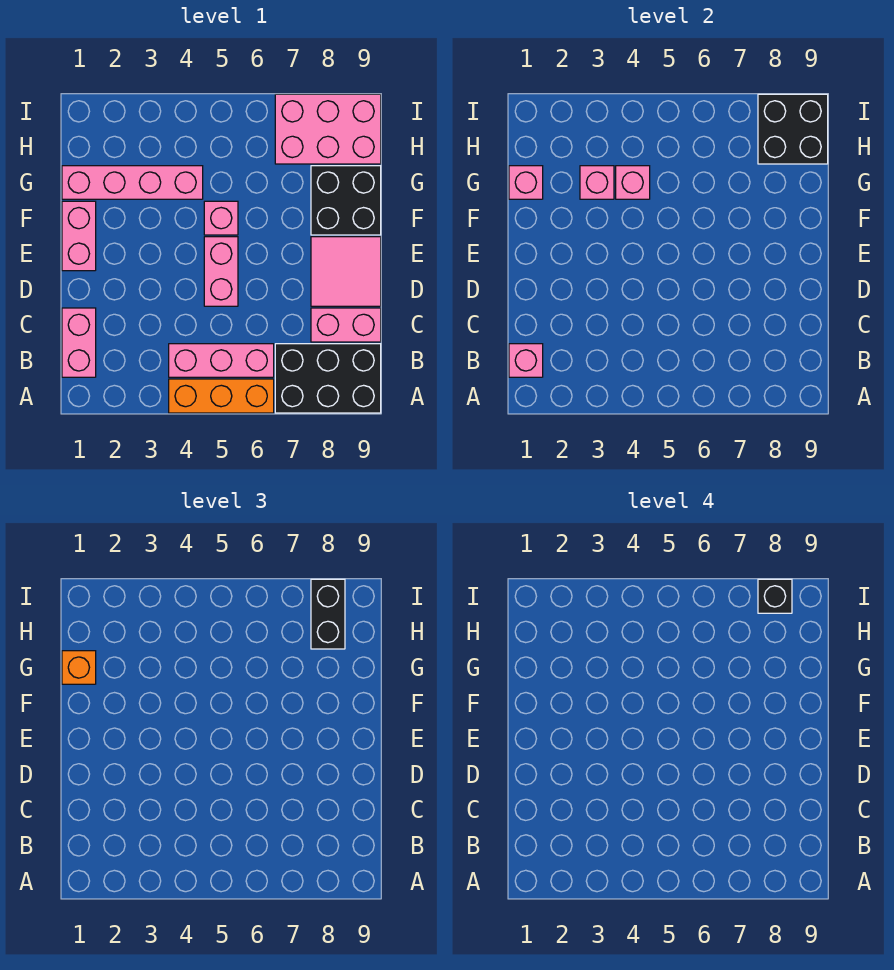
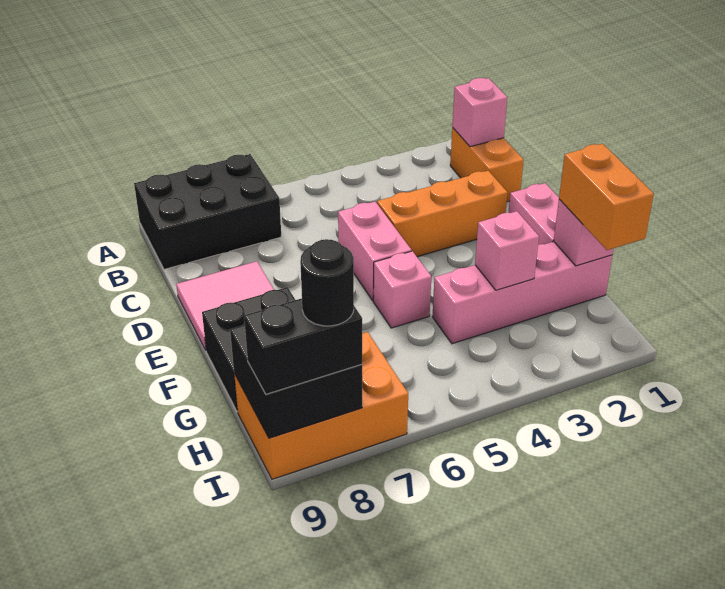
orange brick A4:A6 level 1 -> orange brick D2:D4 level 1
pink brick B1:C1 level 1 -> orange brick B1:C1 level 1
pink brick B4:B6 level 1 -> none
pink brick C8:C9 level 1 -> none
orange brick G1 level 3 -> orange brick G1:H1 level 3
pink brick G4 level 2 -> none
pink brick H7:I9 level 1 -> orange brick H7:I9 level 1
black brick H8:I8 level 3 -> black brick I8:I9 level 3
black brick I8 level 4 -> black round brick I8 level 4

